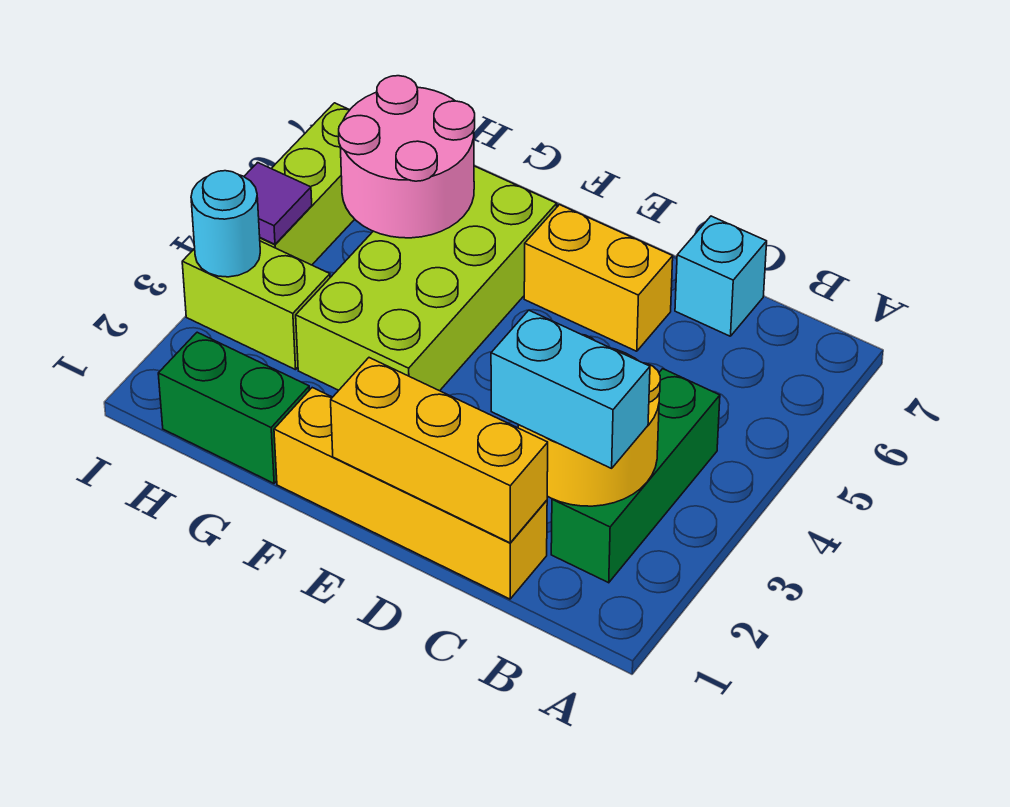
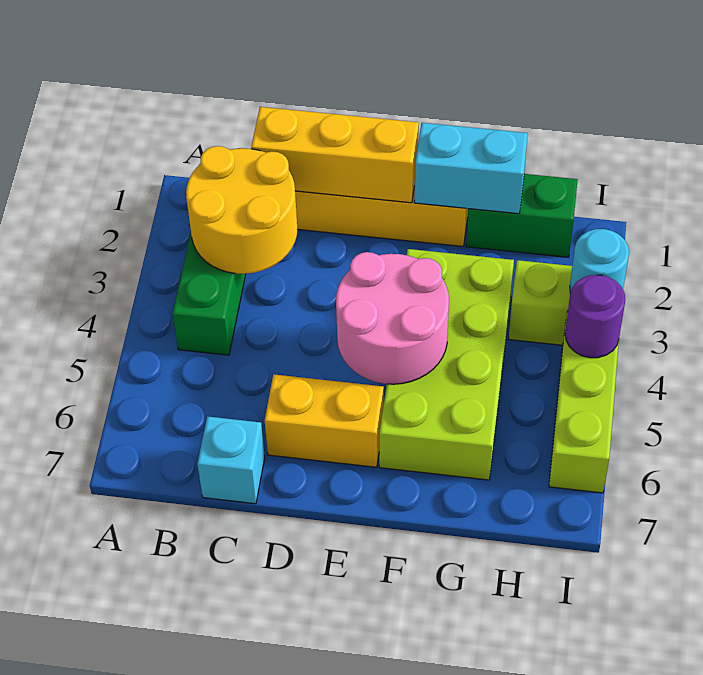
cyan brick B2:C2 level 3 -> cyan brick F1:G1 level 2
pink round brick G5:H6 level 2 -> pink round brick E4:F5 level 2
purple tile I4 level 2 -> purple round brick I4 level 2

